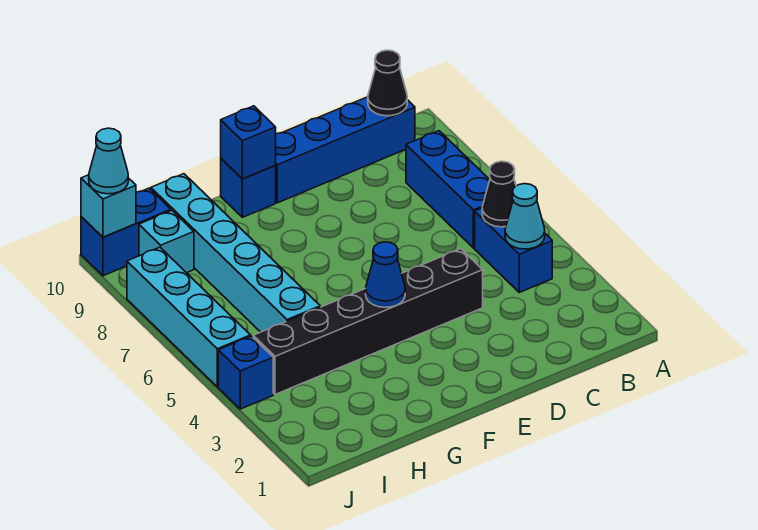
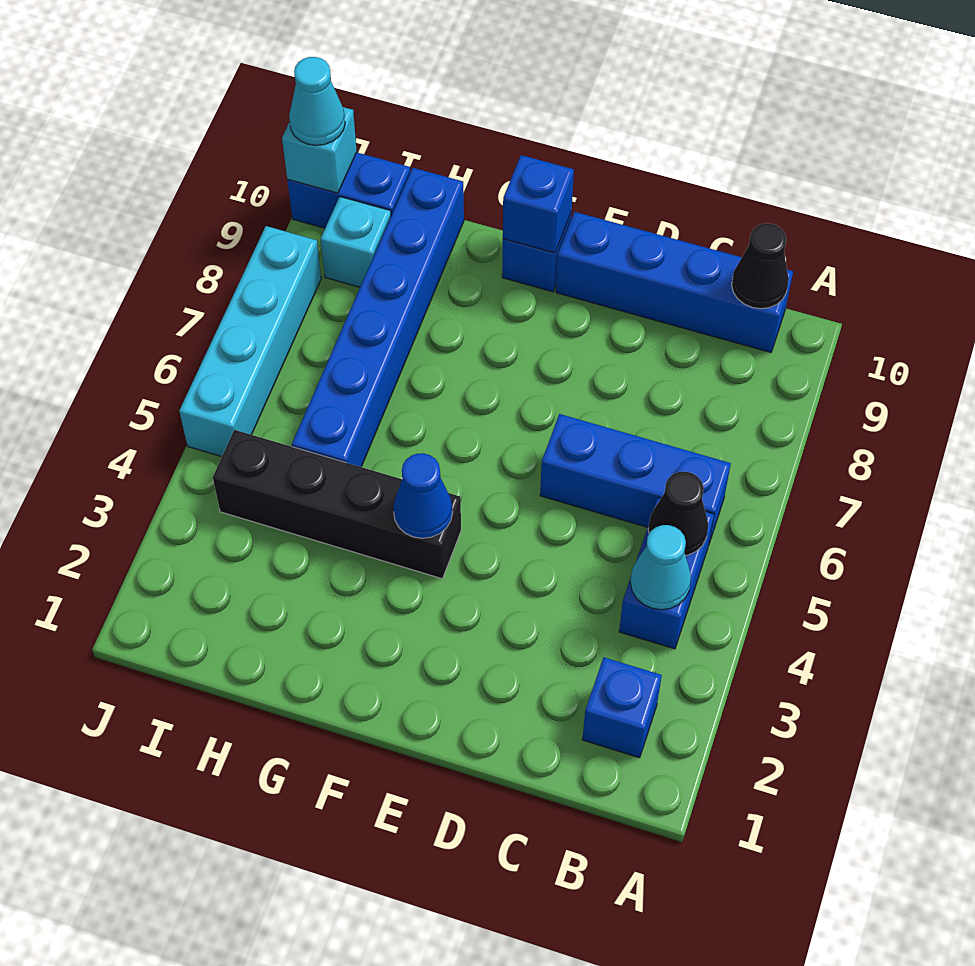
blue brick B6:B8 level 1 -> blue brick B6:D6 level 1
black brick D4:I4 level 1 -> black brick F4:I4 level 1
cyan brick H5:H10 level 1 -> blue brick H5:H10 level 1
blue brick J4 level 1 -> blue brick B2 level 1

